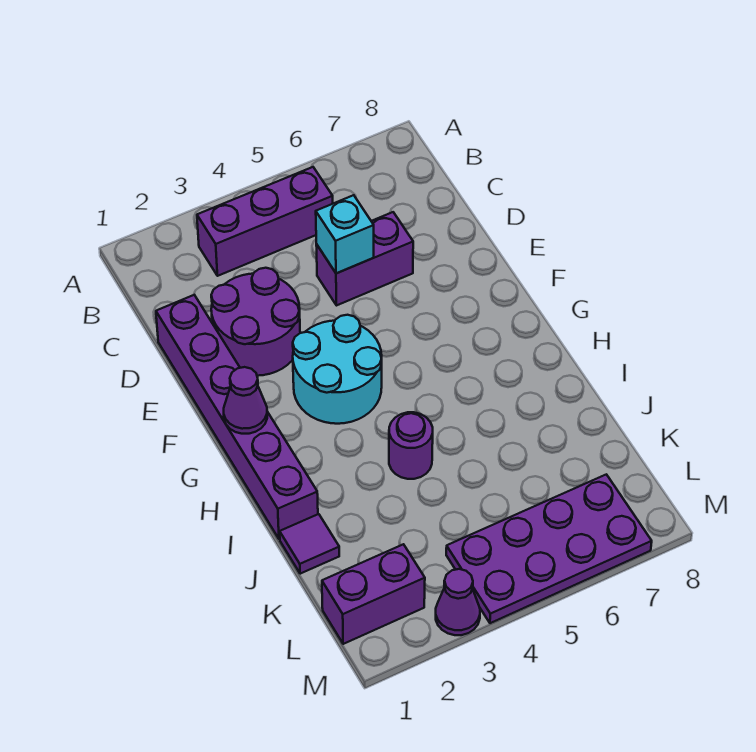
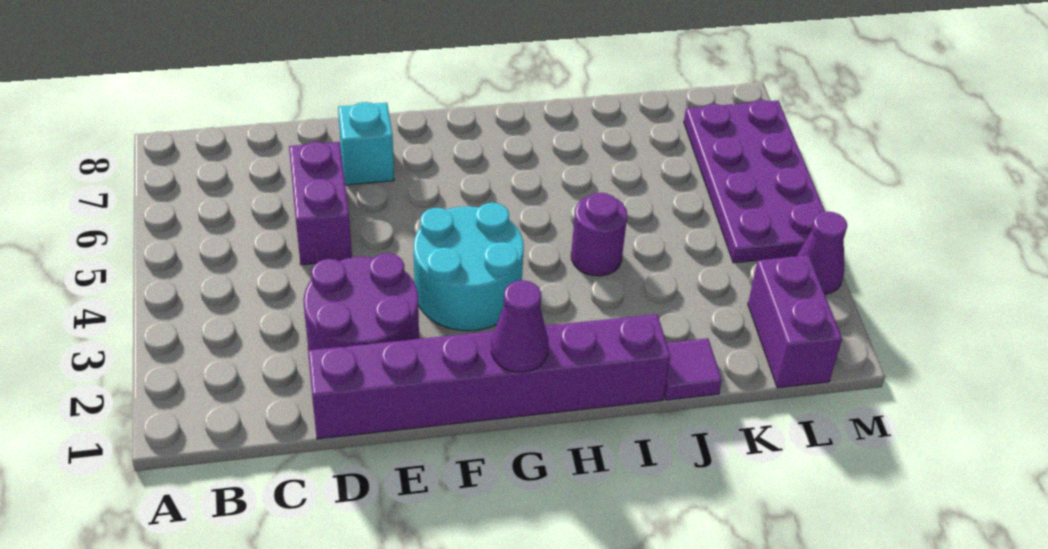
purple brick B3:B5 level 1 -> none
cyan brick D5 level 2 -> cyan brick E7 level 1

